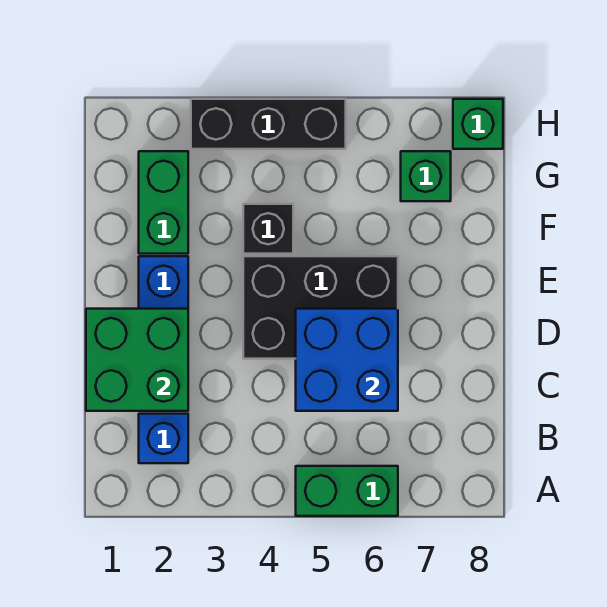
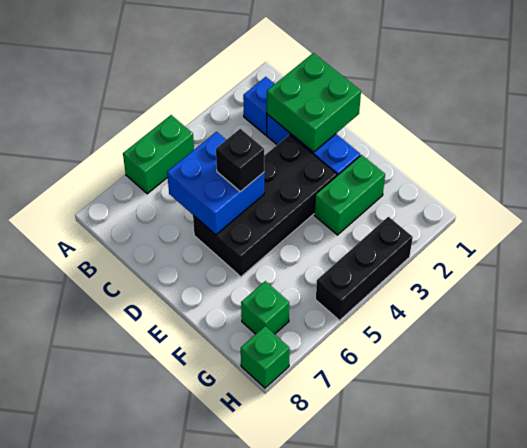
black brick D4:E6 level 1 -> black brick D3:E6 level 1
green brick F2:G2 level 1 -> green brick F2:F3 level 1
black brick F4 level 1 -> black brick D5 level 3

